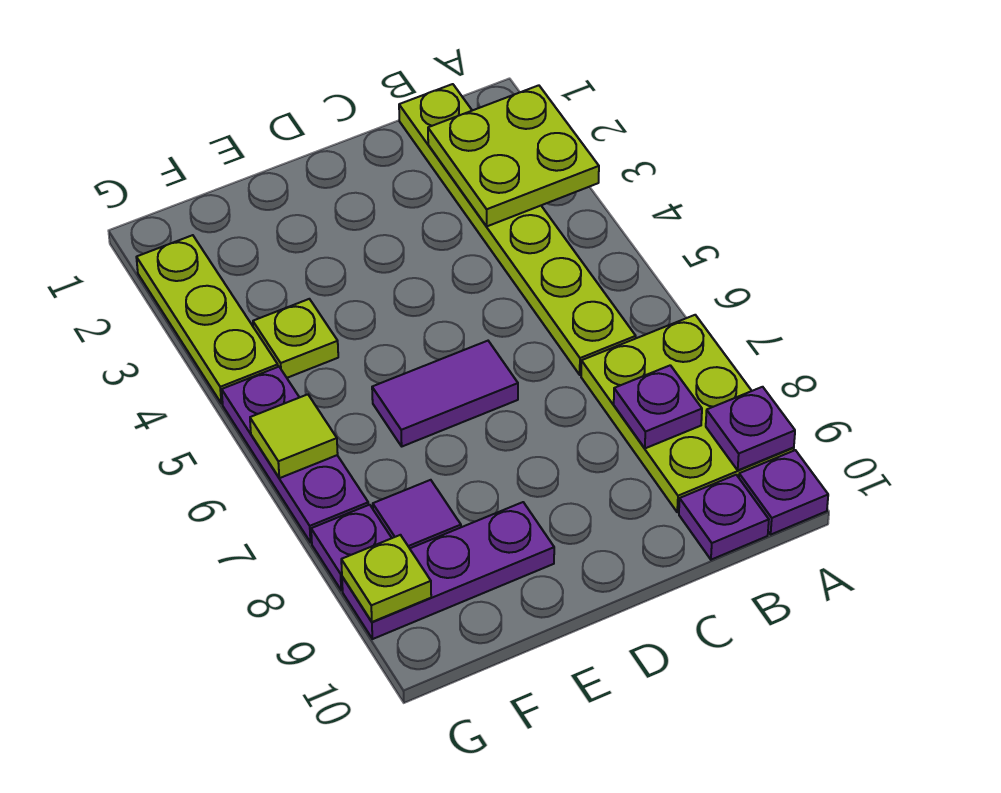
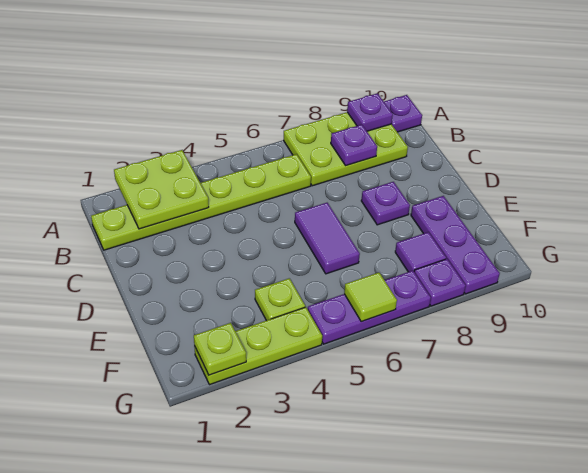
purple plate B10 level 1 -> purple plate D8 level 1
lime plate G9 level 2 -> lime plate G2 level 2

